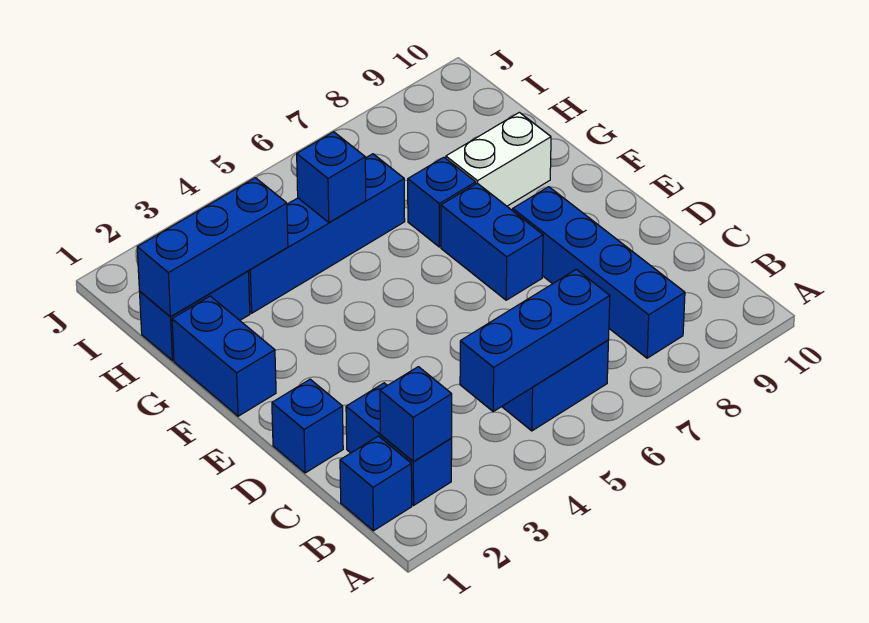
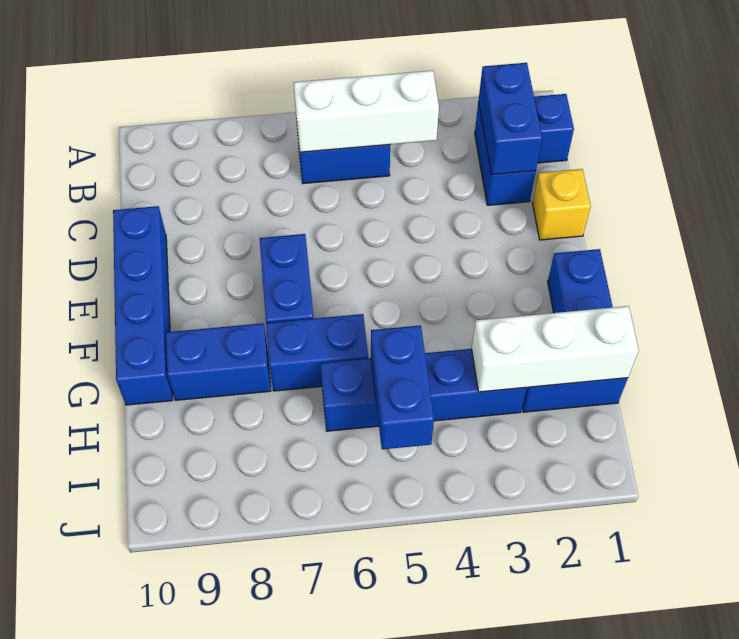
blue brick B2 level 2 -> blue brick B2:C2 level 2
blue brick B4:B6 level 2 -> white brick B4:B6 level 2
blue brick B8:E8 level 1 -> blue brick D10:G10 level 1
blue brick D1 level 1 -> yellow brick D1 level 1
blue brick G7 level 1 -> blue brick G6:G7 level 1
white brick G8:G9 level 1 -> blue brick G8:G9 level 1
blue brick H1:H3 level 2 -> white brick H1:H3 level 2
blue brick H5 level 2 -> blue brick H5:I5 level 2

